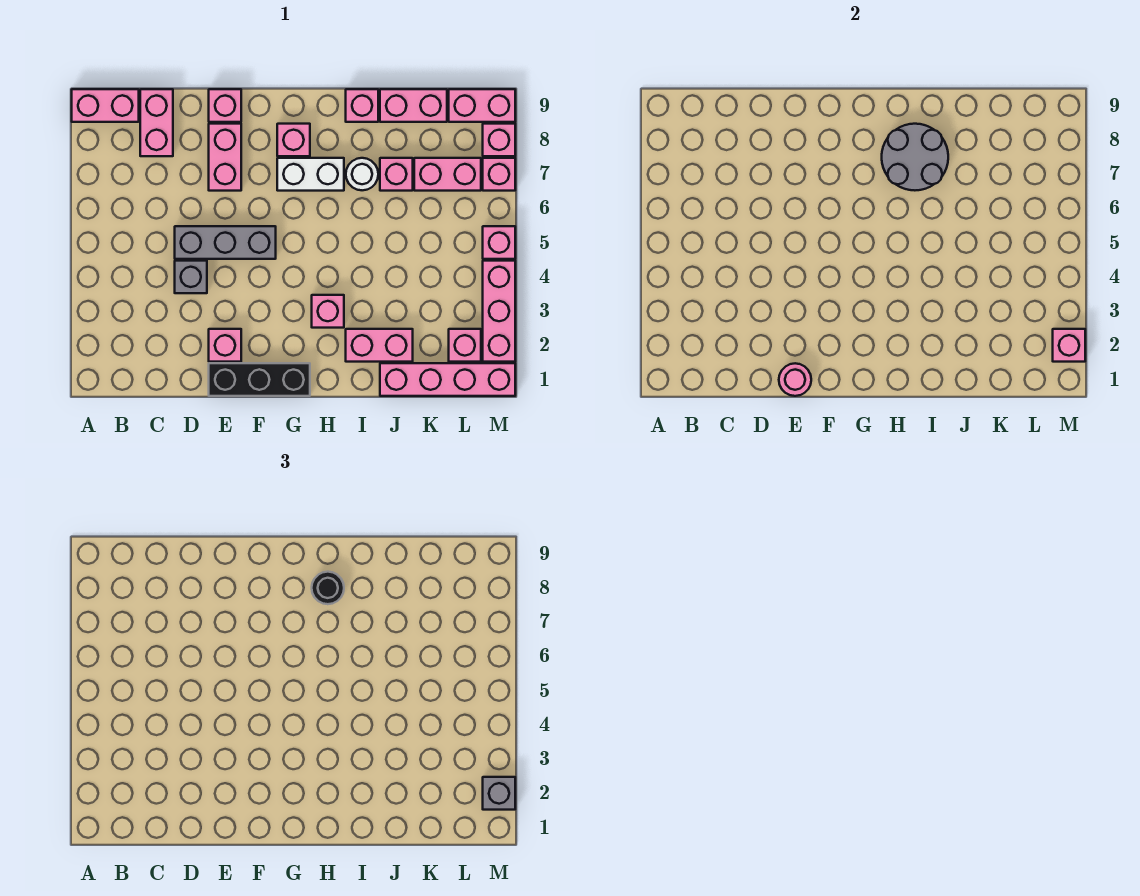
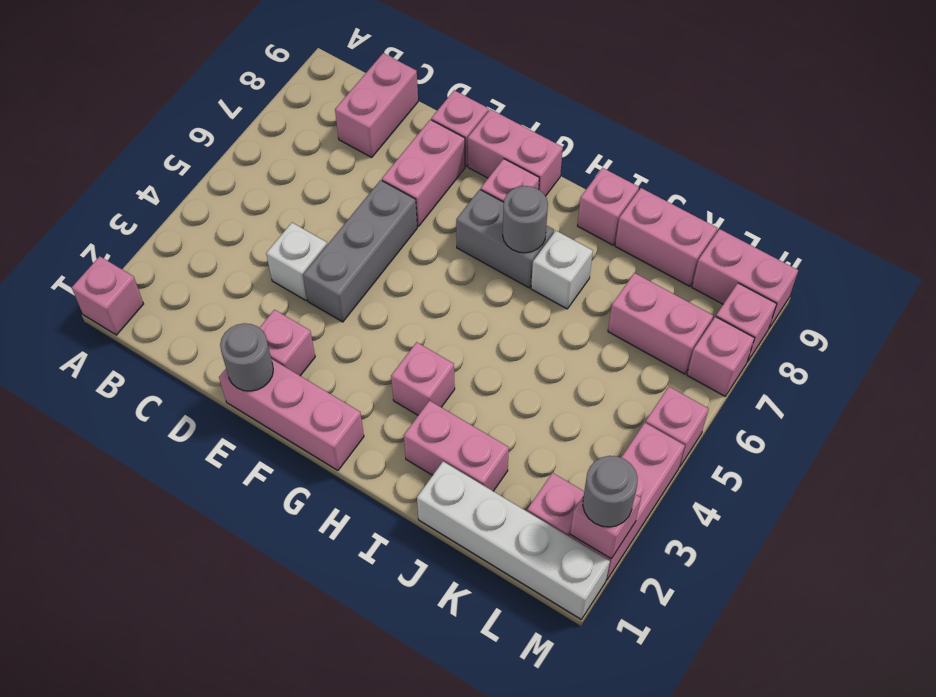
pink brick A9:B9 level 1 -> pink brick F9:G9 level 1
grey brick D4 level 1 -> white brick D4 level 1
grey brick D5:F5 level 1 -> grey brick E4:E6 level 1
black brick E1:G1 level 1 -> pink brick E1:G1 level 1
pink round brick E1 level 2 -> grey round brick E1 level 2
white brick G7:H7 level 1 -> grey brick G7:H7 level 1
grey round brick H7:I8 level 2 -> grey round brick H7 level 2
black round brick H8 level 3 -> none
white round brick I7 level 1 -> white brick I7 level 1
pink brick J1:M1 level 1 -> white brick J1:M1 level 1
pink brick J7 level 1 -> pink brick A1 level 1
grey brick M2 level 3 -> grey round brick M2 level 3

